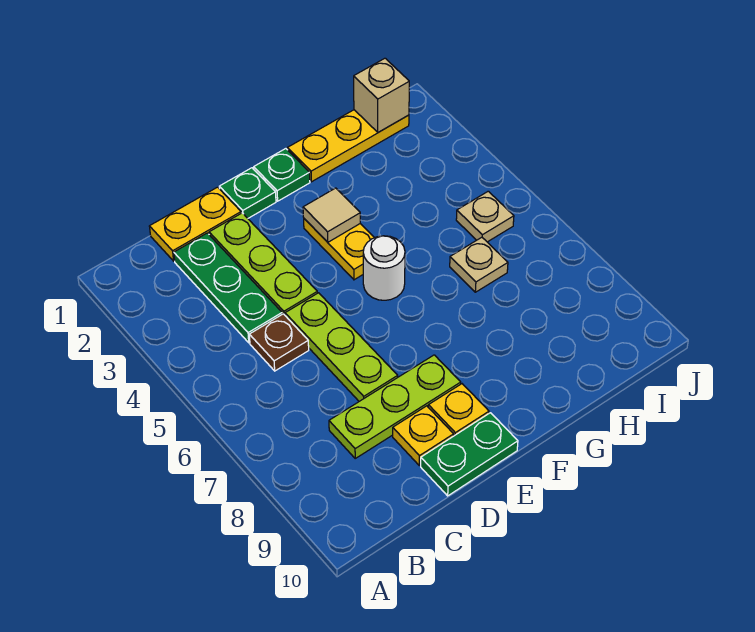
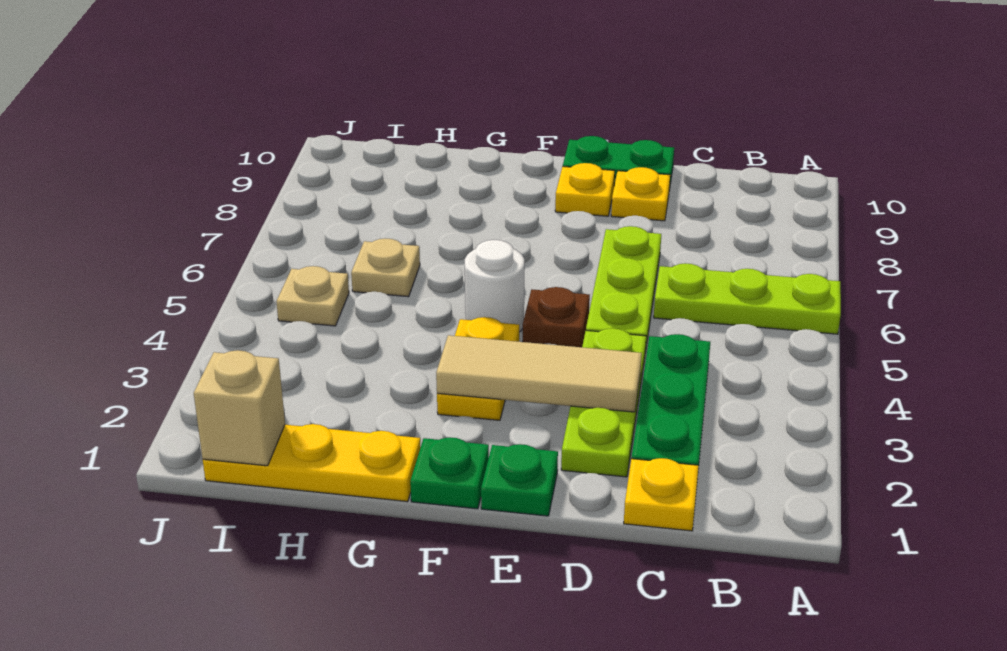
yellow plate C1:D1 level 1 -> yellow plate C1 level 1
brown plate C5 level 1 -> brown plate E5 level 1
lime plate C8:E8 level 1 -> lime plate A6:C6 level 1
tan tile F3 level 2 -> tan tile D3:F3 level 2

